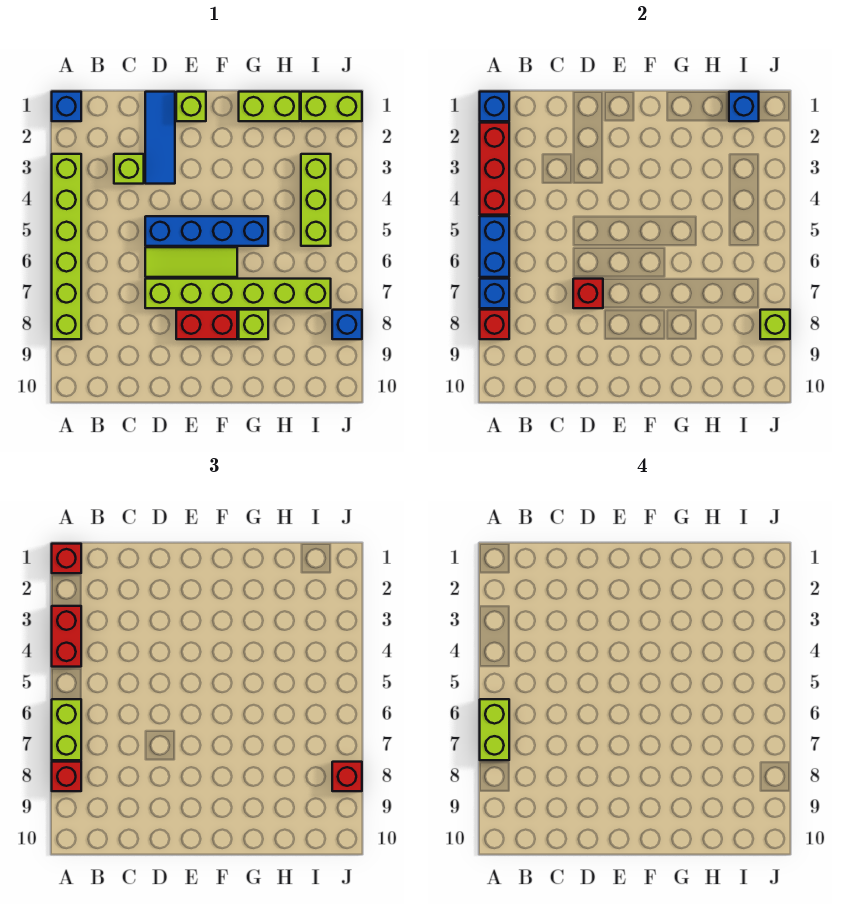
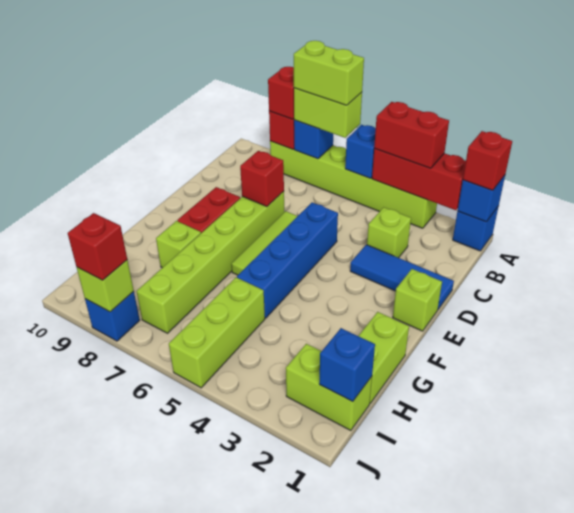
blue brick A5:A6 level 2 -> blue brick A5 level 2
lime brick I1:J1 level 1 -> lime brick I1:I2 level 1
lime brick I3:I5 level 1 -> lime brick H5:J5 level 1

